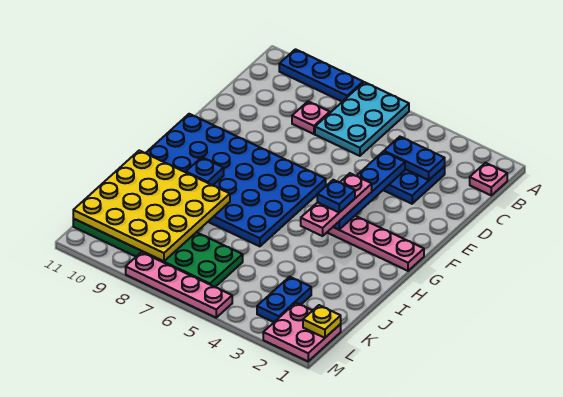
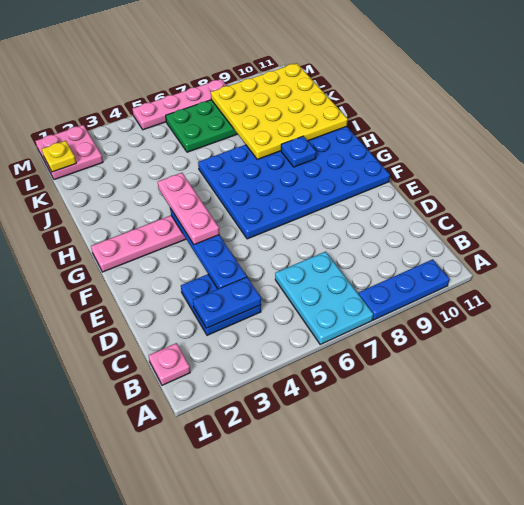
pink plate C8 level 1 -> none
blue plate G4 level 4 -> none
blue plate K3:L3 level 1 -> none

